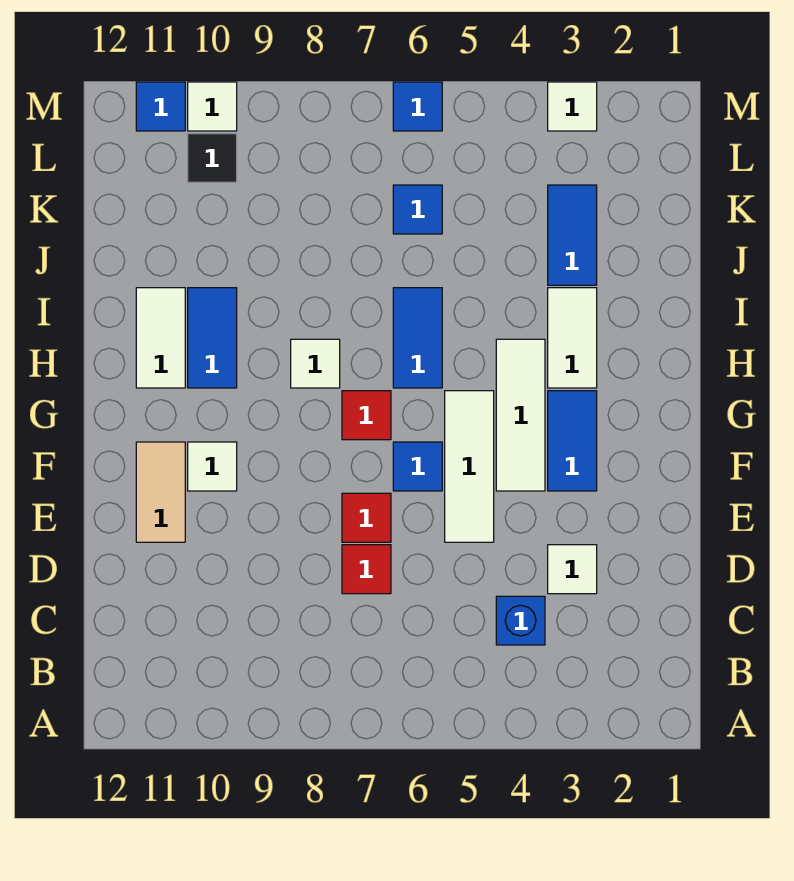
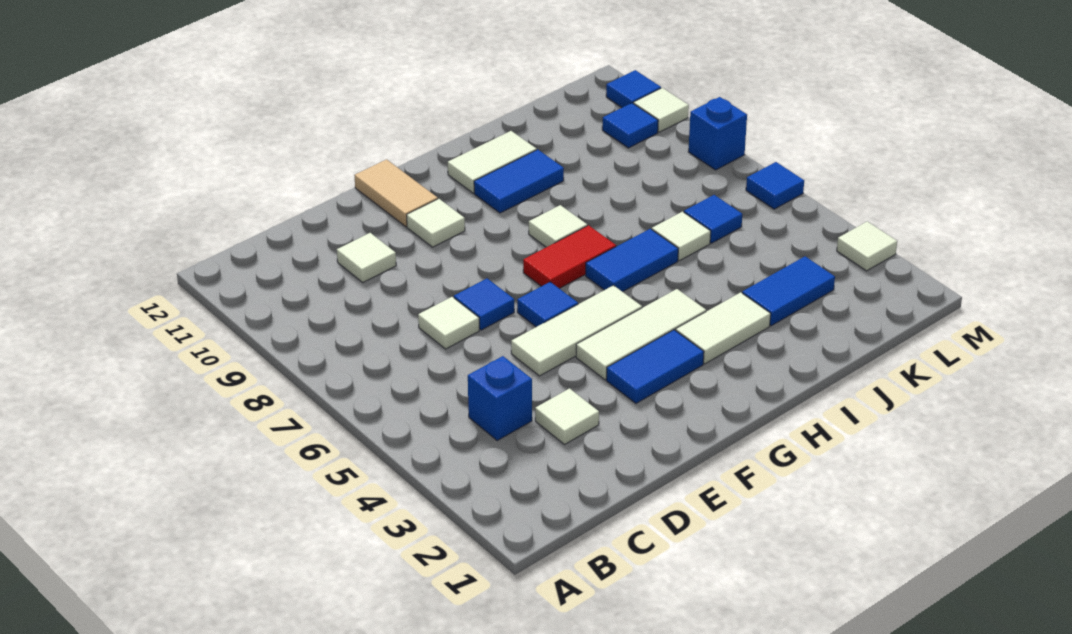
red tile D7 level 1 -> white tile D7 level 1
none -> white tile D10 level 1
red tile E7 level 1 -> blue tile E7 level 1
tan tile E11:F11 level 1 -> tan tile F11:F12 level 1
red tile G7 level 1 -> red tile G7:H7 level 1
none -> white tile J6 level 1
black tile L10 level 1 -> blue tile L10 level 1
none -> blue brick M8 level 1

